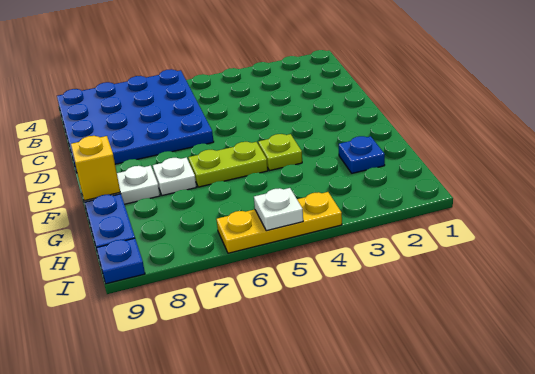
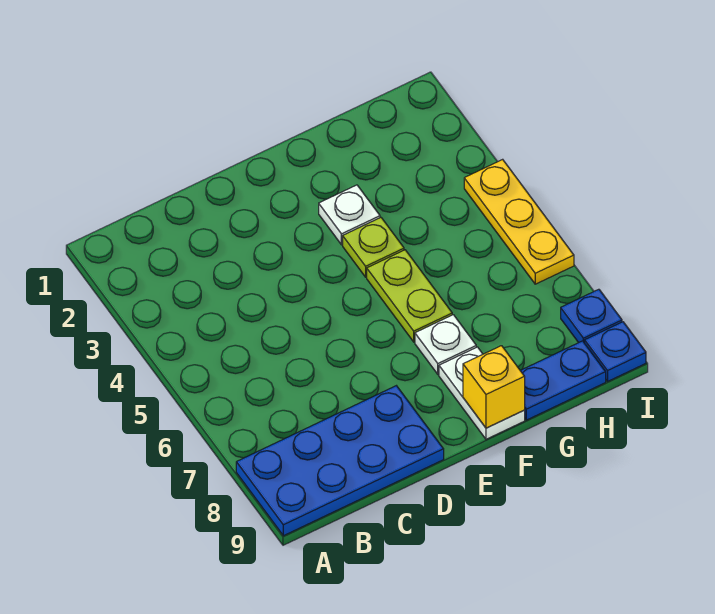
blue plate A6:D9 level 1 -> blue plate A8:D9 level 1
blue plate G2 level 1 -> blue plate I8 level 1
white plate I5 level 2 -> white plate F3 level 1

